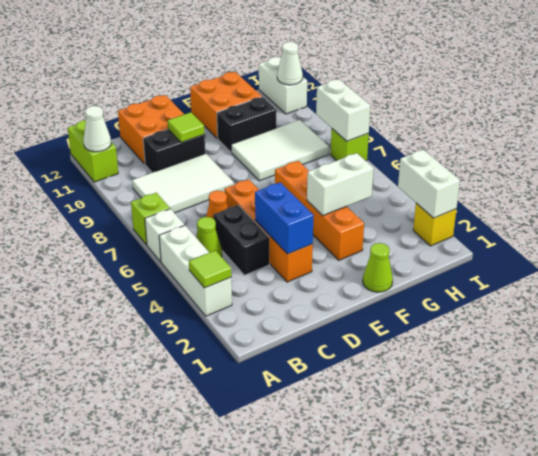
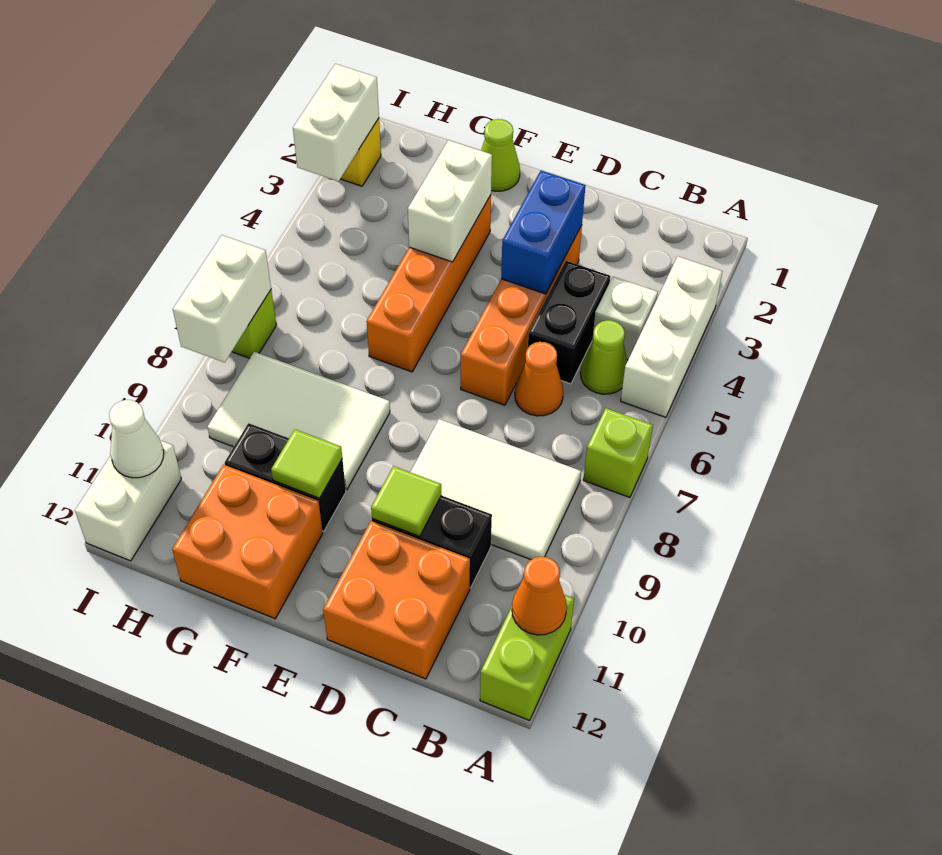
lime tile A3 level 2 -> lime tile F10 level 2
white brick A6 level 1 -> white brick B4 level 1
white cone A11 level 2 -> orange cone A11 level 2
white brick F4:G4 level 2 -> white brick F3:F4 level 2

